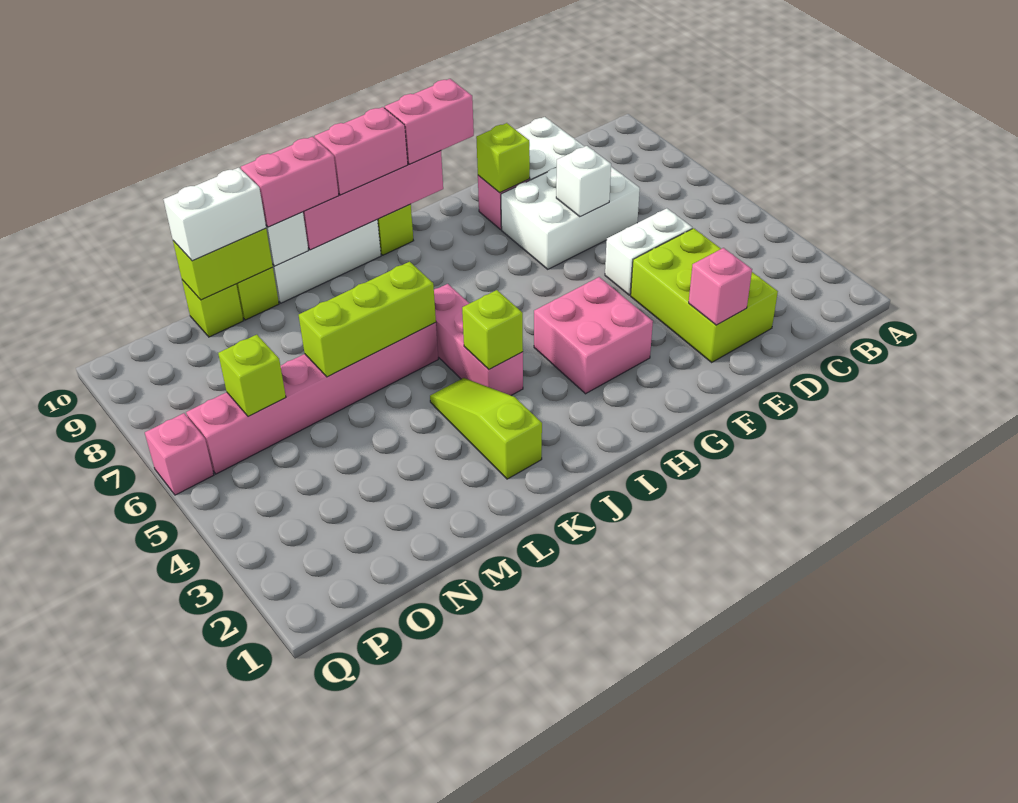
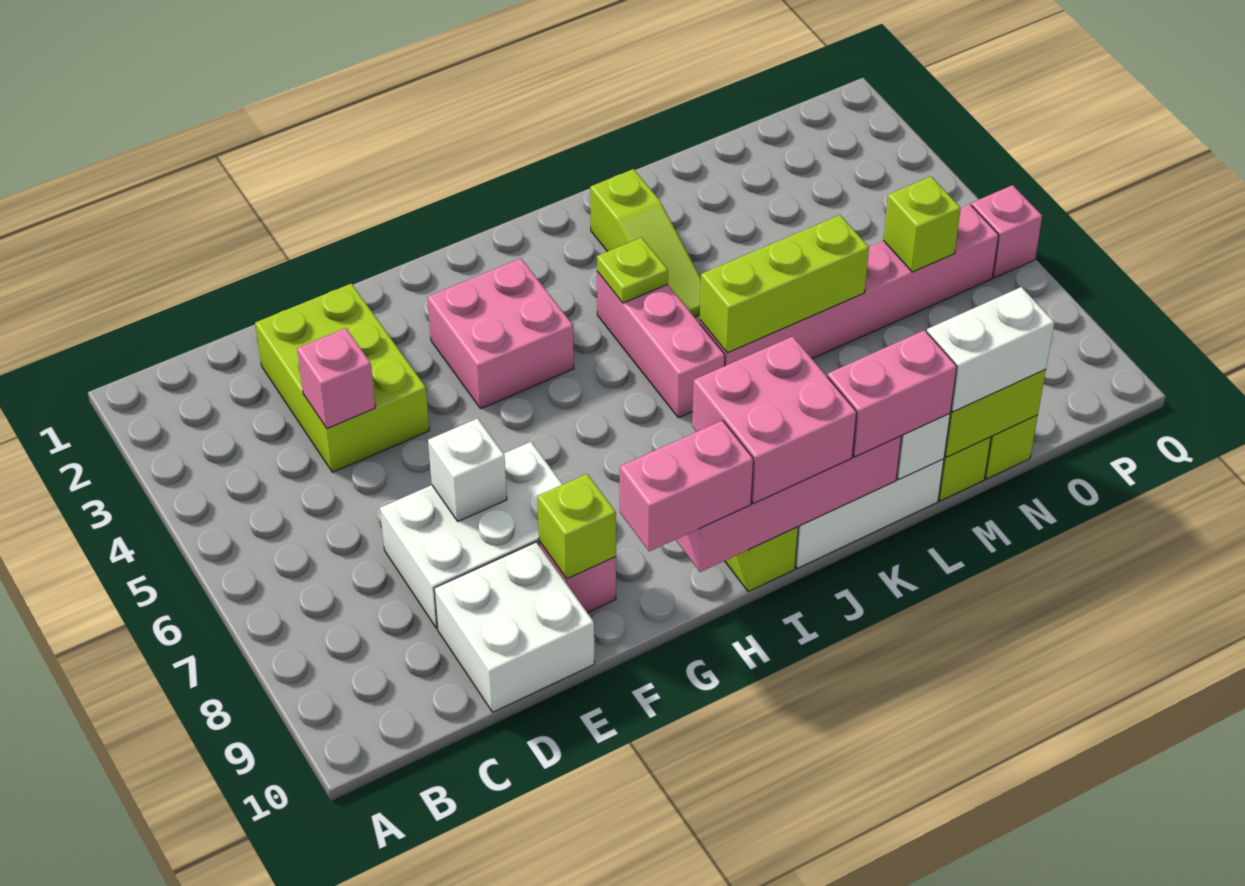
white brick D5:E5 level 1 -> none
pink brick E2 level 2 -> pink brick D4 level 2
pink brick I10:J10 level 3 -> pink brick I9:J10 level 3
lime brick J4 level 2 -> lime plate J4 level 2

